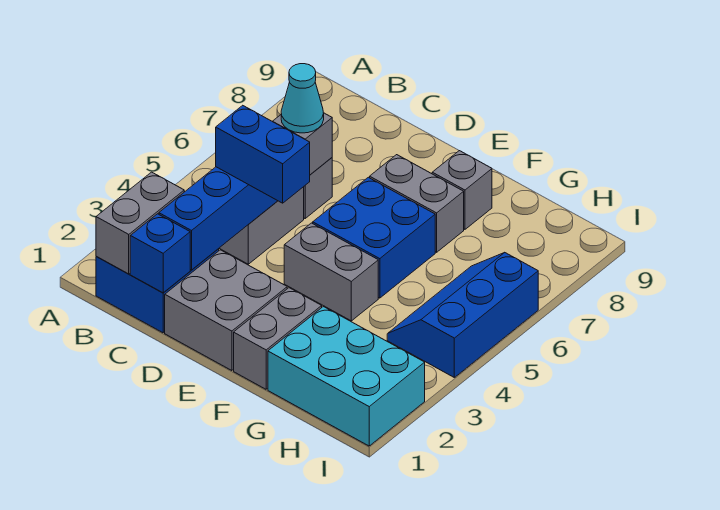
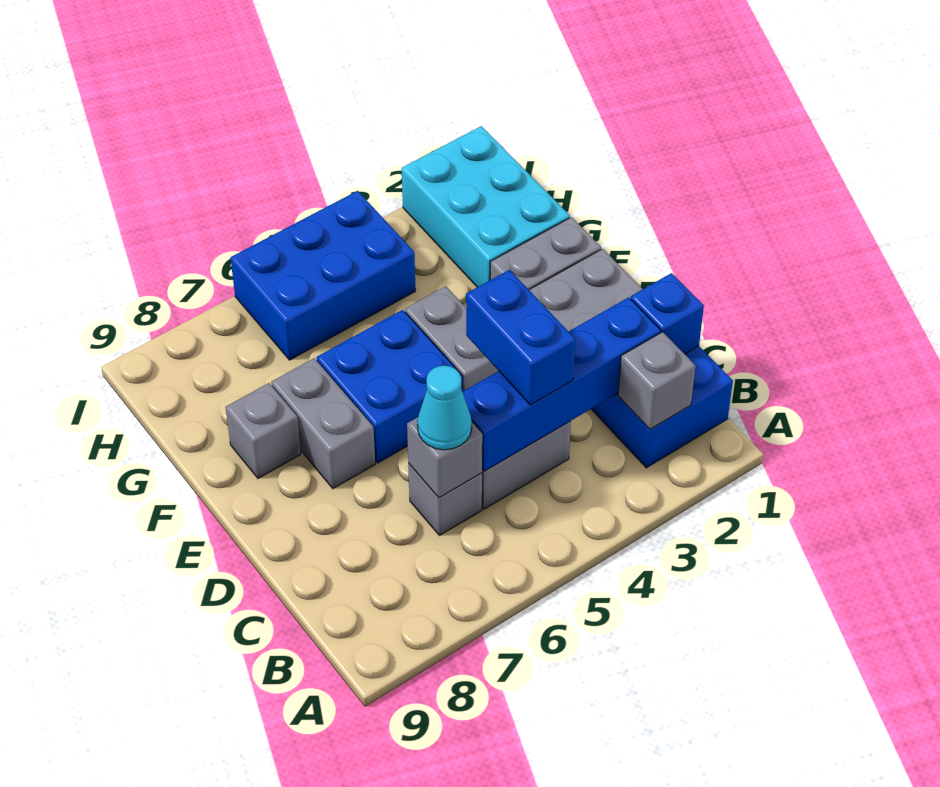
grey brick B1:B2 level 2 -> grey brick B2 level 2
blue slope H4:I6 level 1 top I -> blue brick H4:I6 level 1

